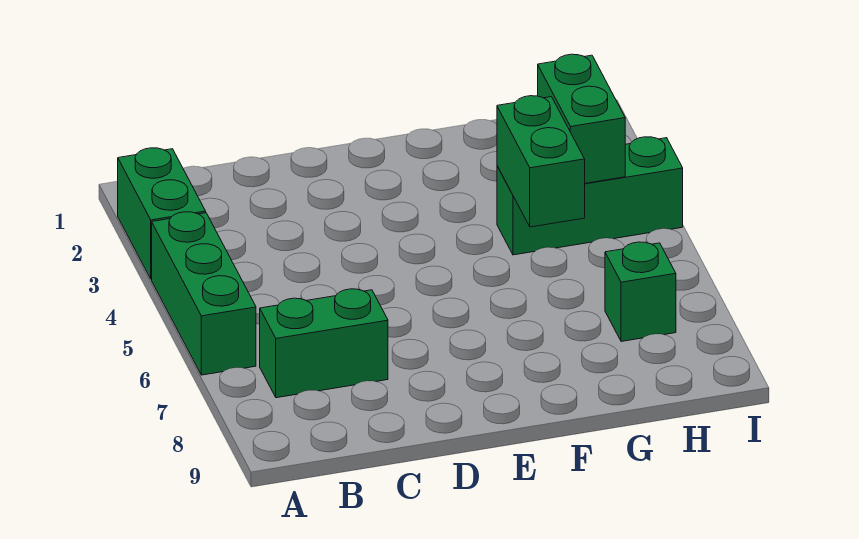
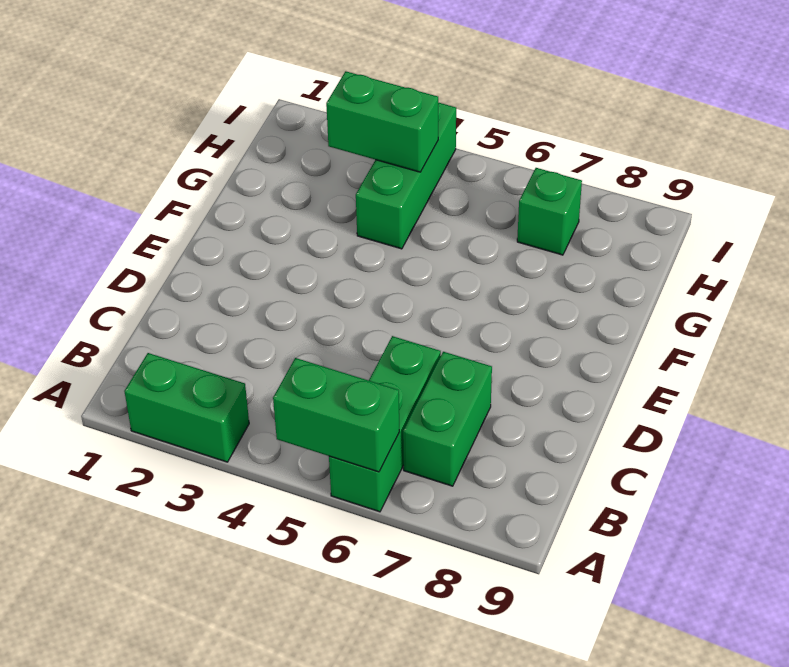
green brick A4:A6 level 1 -> green brick A6:C6 level 1
green brick G4:G5 level 2 -> green brick A5:A6 level 2

